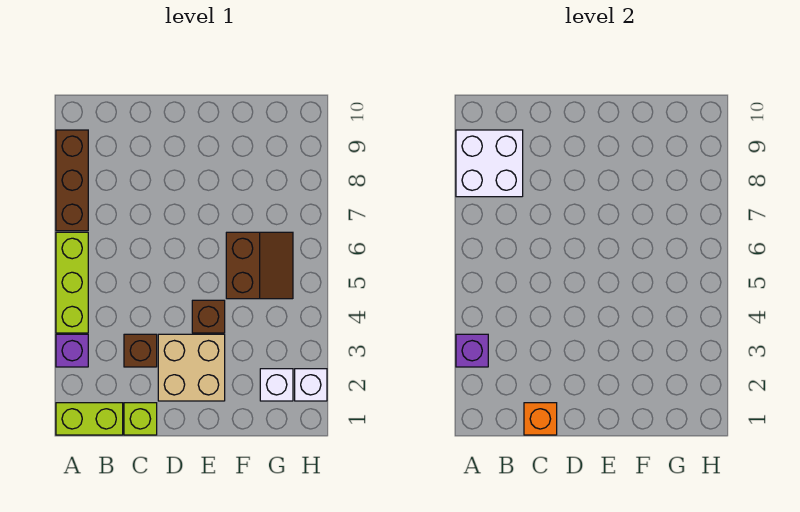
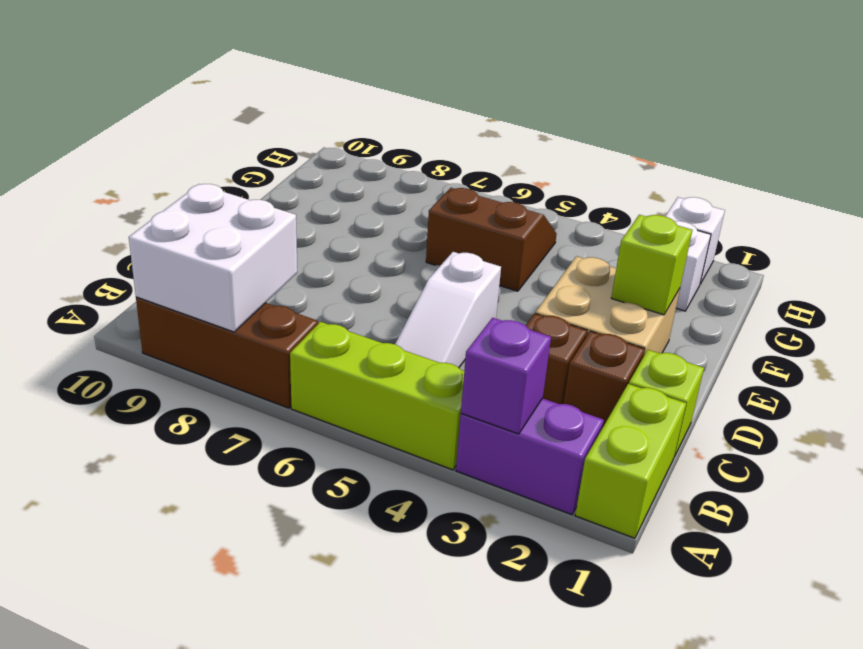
purple brick A3 level 1 -> purple brick A2:A3 level 1
none -> white slope B5:D5 level 1 top D
orange brick C1 level 2 -> none
none -> lime brick E2 level 2
brown brick E4 level 1 -> brown brick C2 level 1

